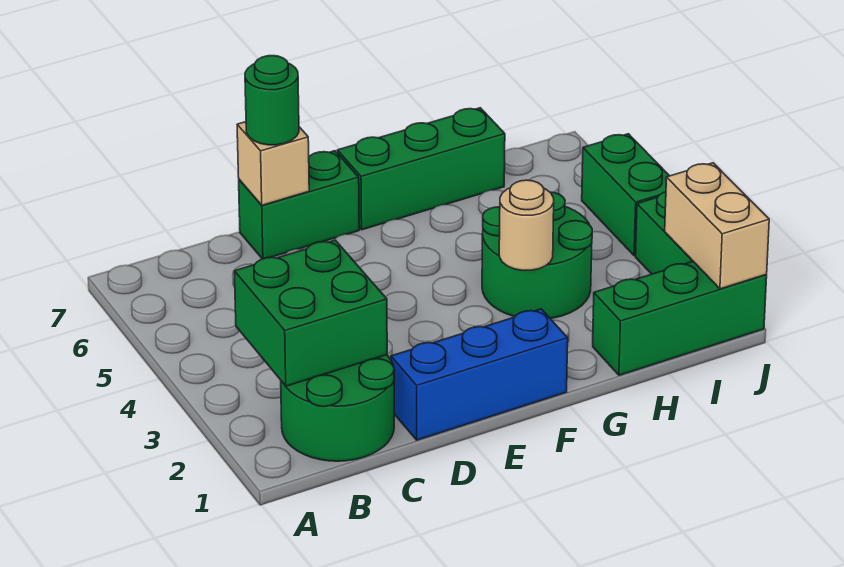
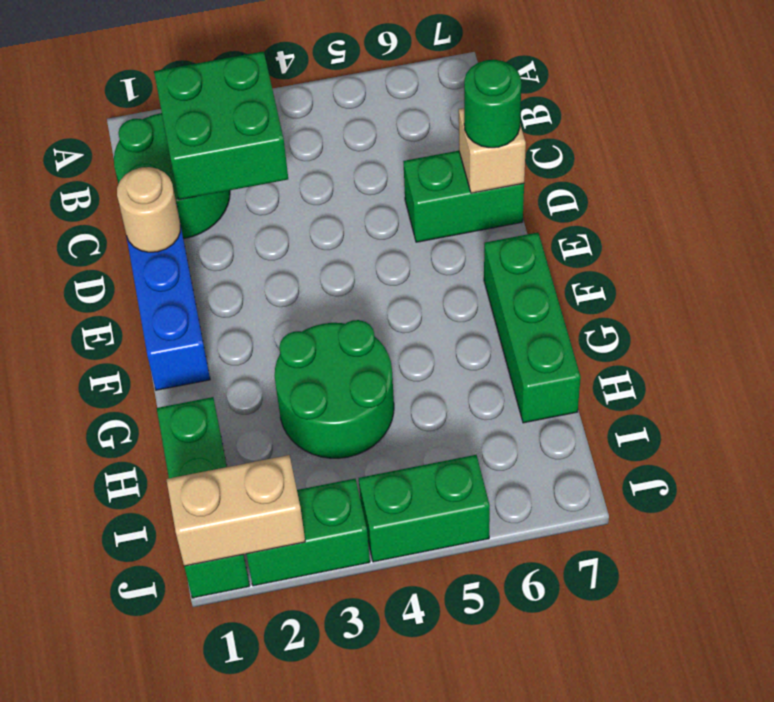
green brick D7:E7 level 1 -> green brick D6:D7 level 1
tan round brick G3 level 2 -> tan round brick D1 level 2

